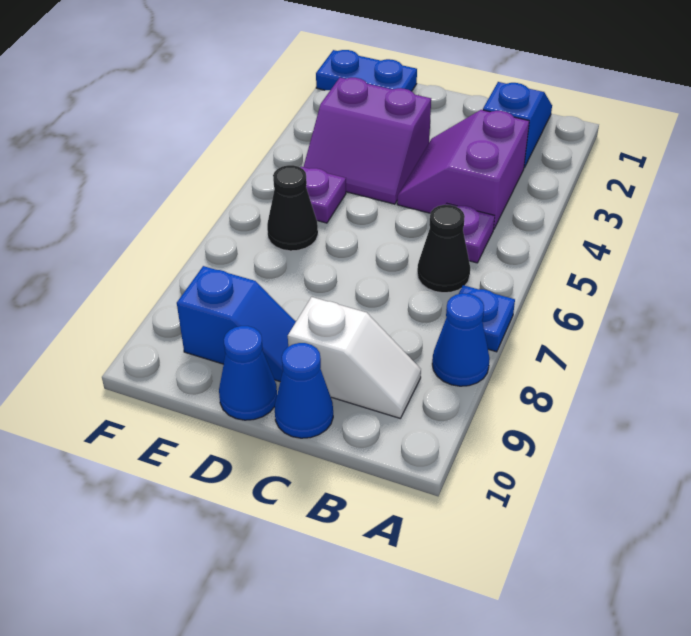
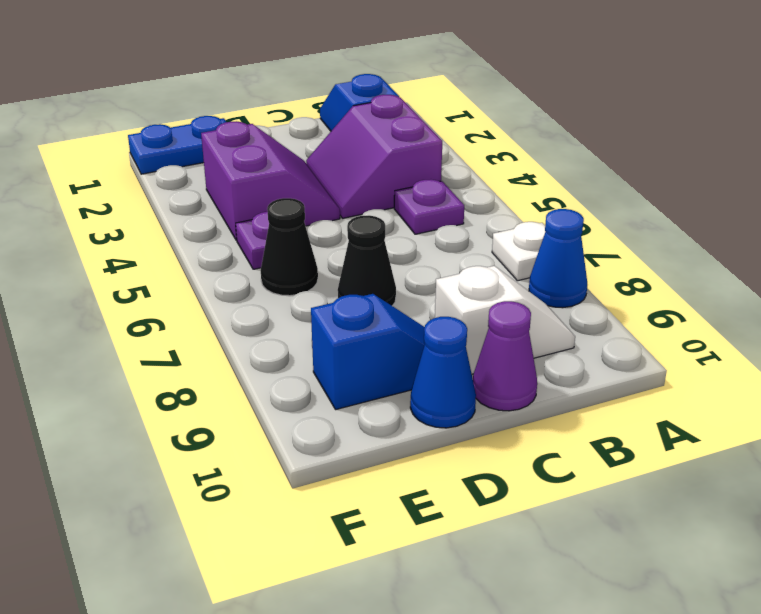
blue plate A7 level 1 -> white plate A7 level 1
black cone B6 level 1 -> black cone D7 level 1
blue cone C10 level 1 -> purple cone C10 level 1
purple slope D3:E4 level 1 top 3 -> purple slope D3:E4 level 1 top E

